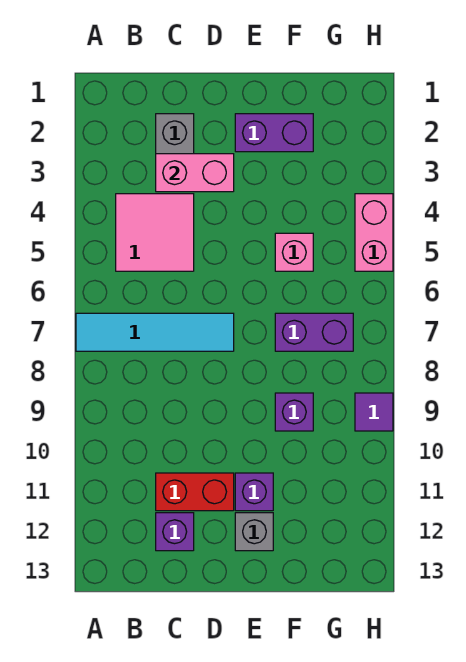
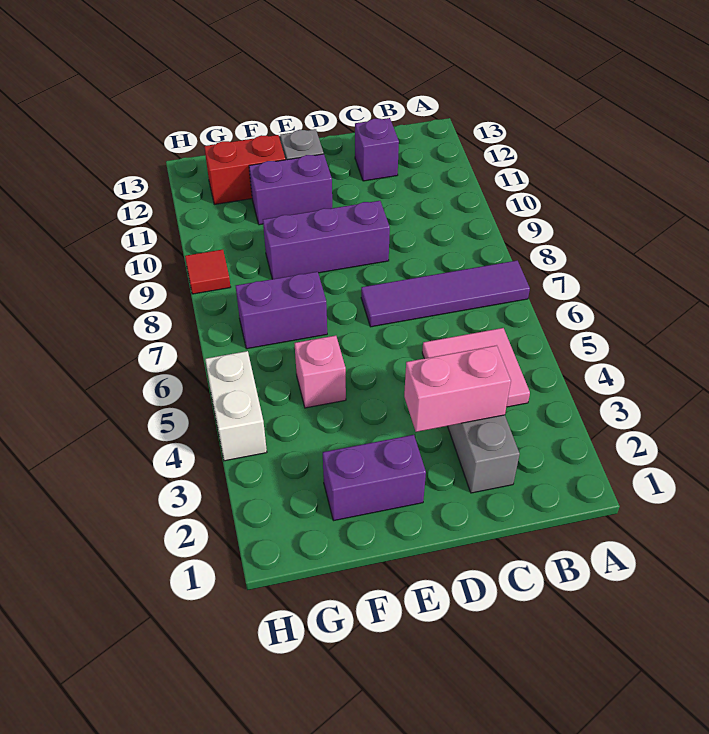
cyan tile A7:D7 level 1 -> purple tile A7:D7 level 1
red brick C11:D11 level 1 -> red brick F12:G12 level 1
purple brick E11 level 1 -> purple brick E11:F11 level 1
purple brick F9 level 1 -> purple brick D9:F9 level 1
pink brick H4:H5 level 1 -> white brick H4:H5 level 1
purple tile H9 level 1 -> red tile H9 level 1

